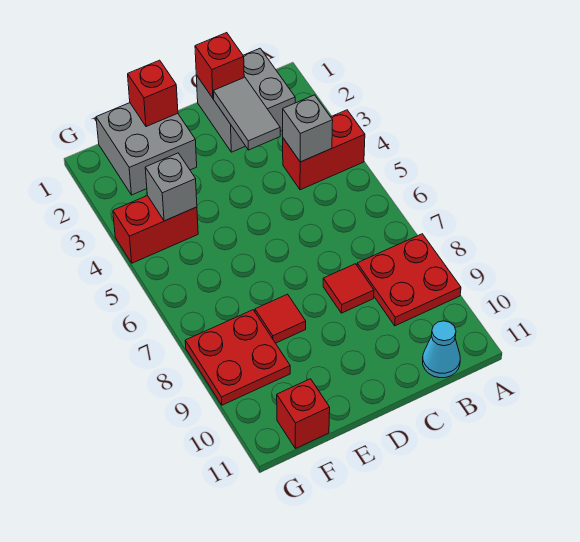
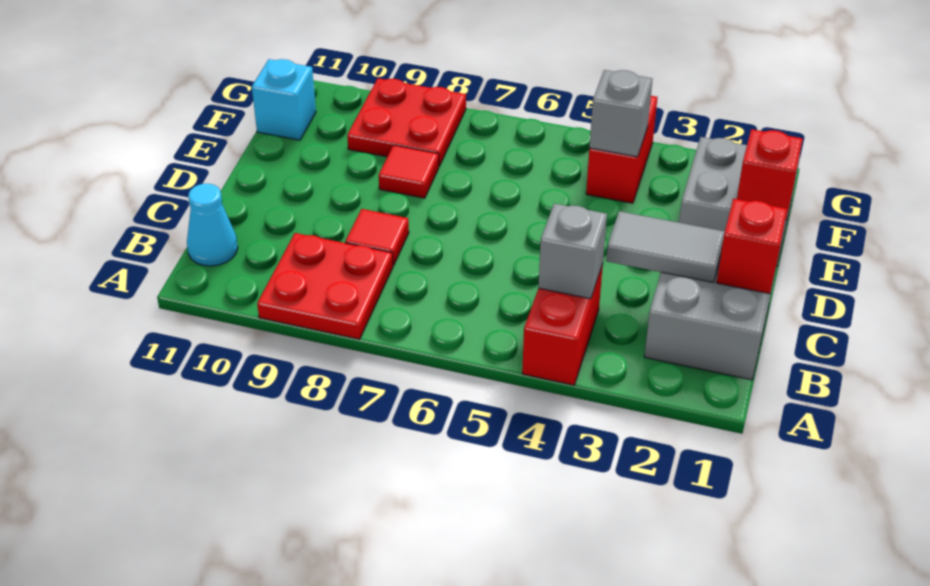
red brick F11 level 1 -> cyan brick F11 level 1

